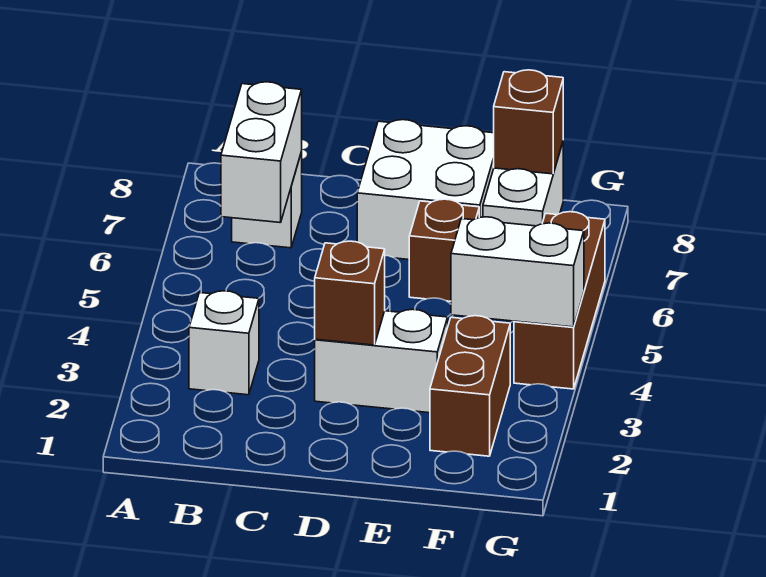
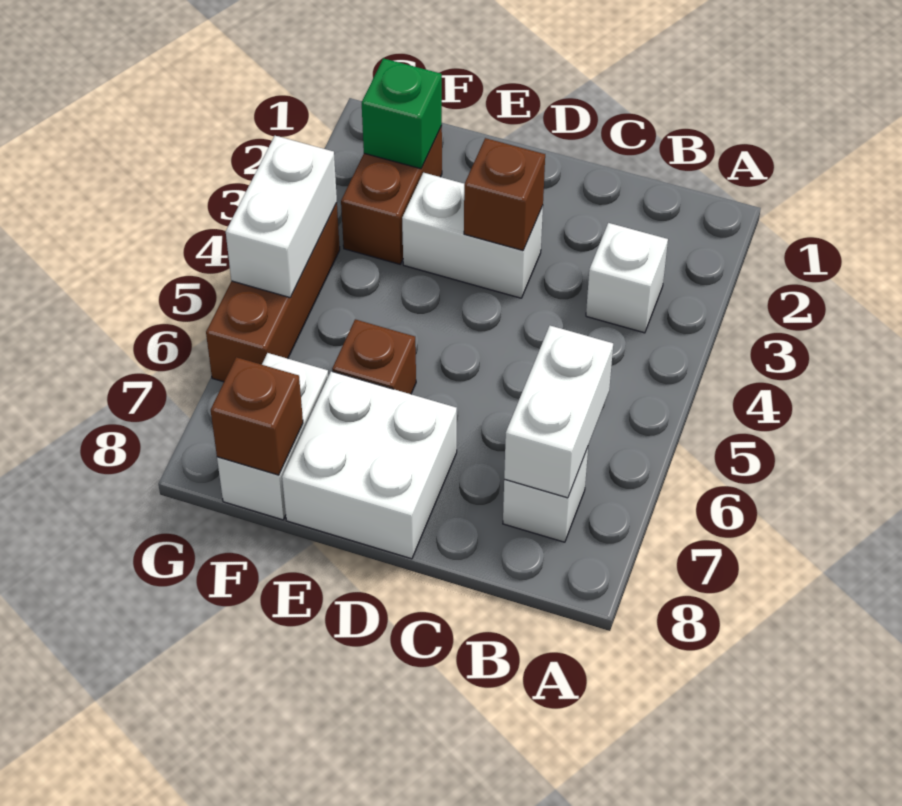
none -> green brick F2 level 2
white brick F4:G4 level 2 -> white brick G4:G5 level 2

